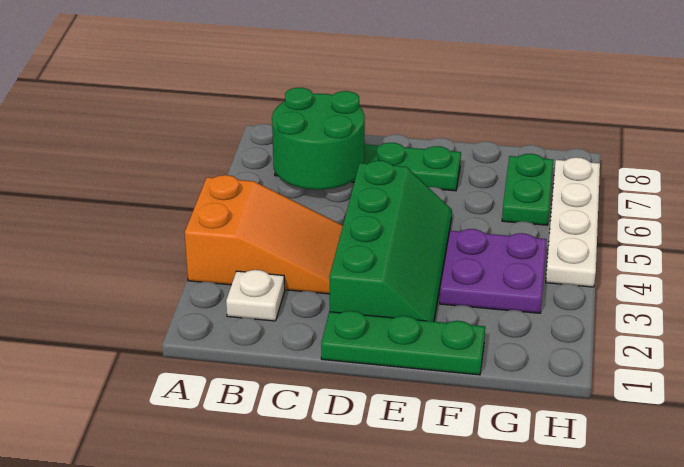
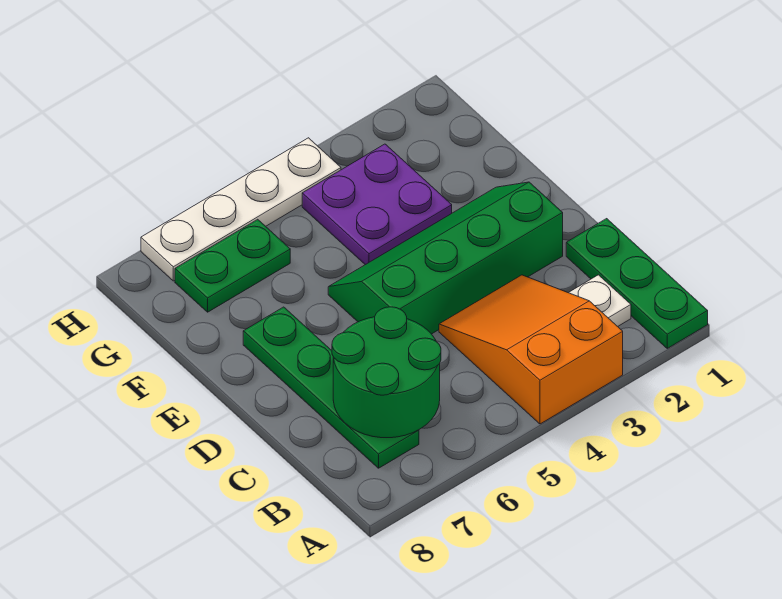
green plate D1:F1 level 1 -> green plate A1:C1 level 1

